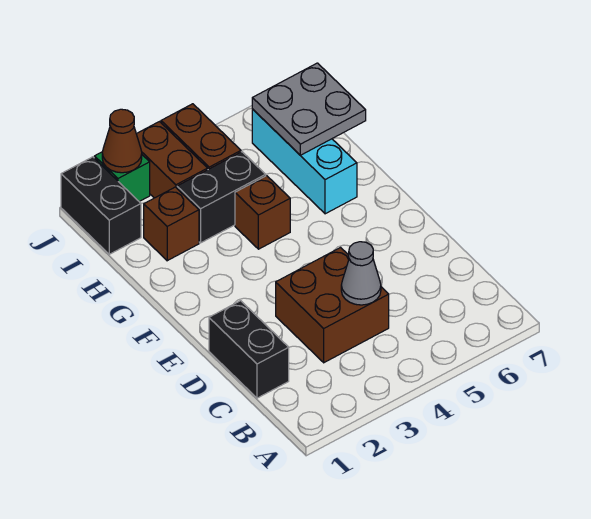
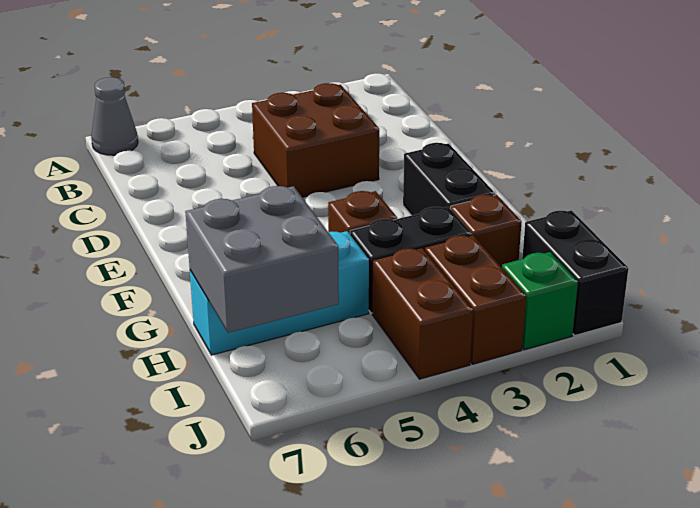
black brick C1:D1 level 1 -> black brick F2:G2 level 1
grey cone C4 level 2 -> grey cone A7 level 1
cyan brick G6:I6 level 1 -> cyan brick H5:H7 level 1
grey plate H6:I7 level 2 -> grey brick H6:I7 level 2
brown cone J2 level 2 -> none

